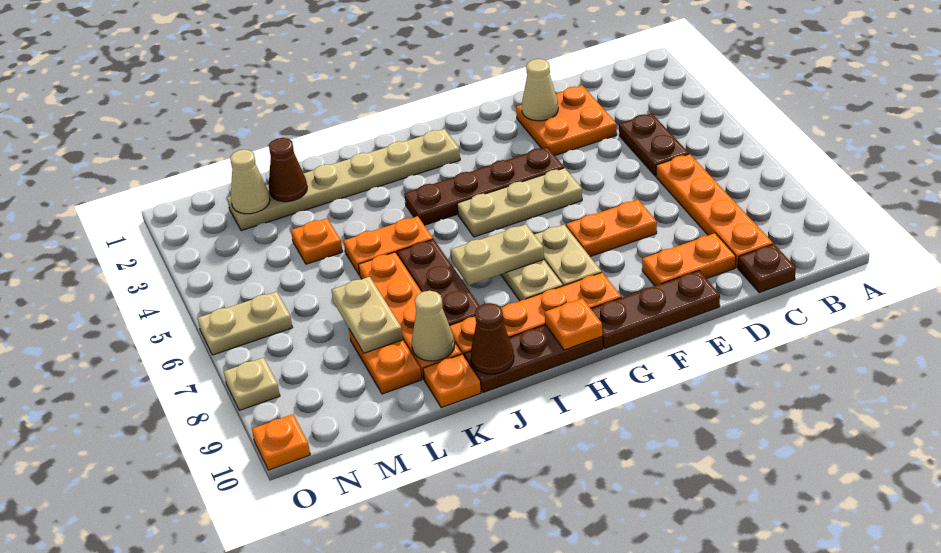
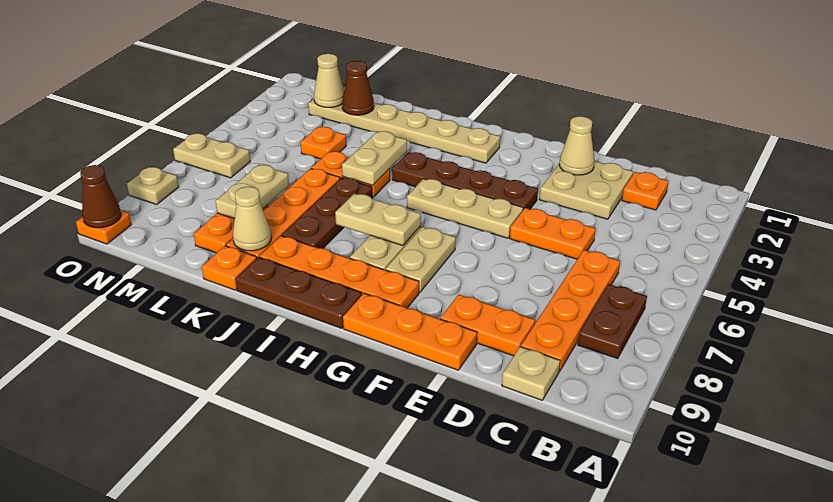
brown plate C4:C5 level 1 -> brown plate B7:B8 level 1
brown plate C10 level 1 -> tan plate C10 level 1
orange plate D2:E3 level 1 -> tan plate D2:E3 level 1
orange plate E7:F7 level 1 -> orange plate D5:E5 level 1
brown plate E10:G10 level 1 -> orange plate E10:G10 level 1
orange plate H10 level 2 -> orange plate C2 level 1
none -> tan plate J4:J5 level 2
brown cone J10 level 2 -> brown cone O10 level 2

